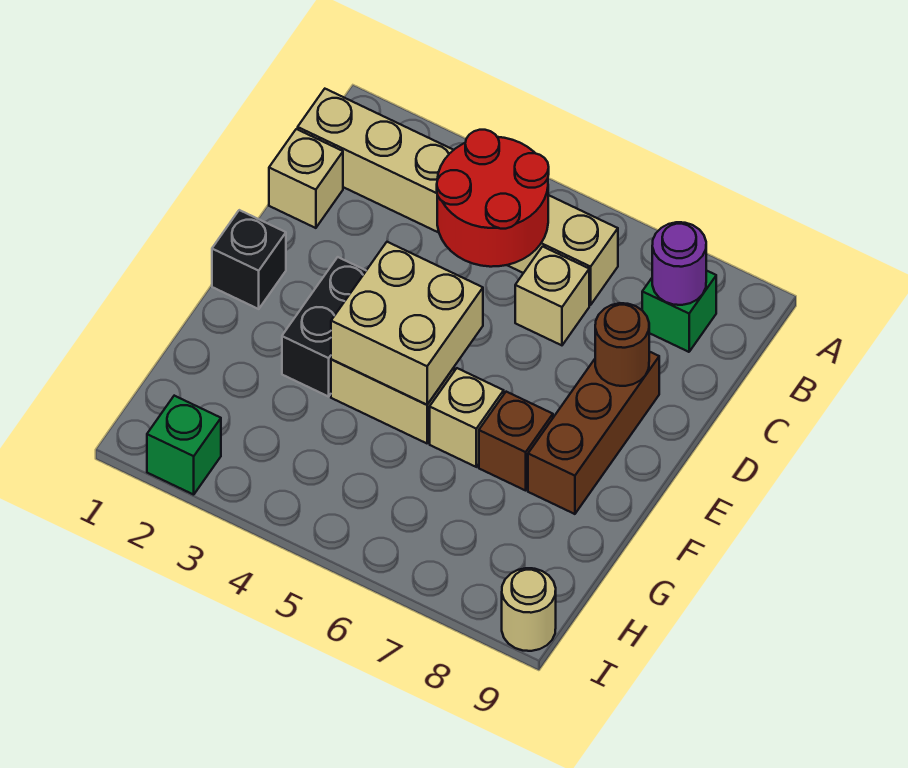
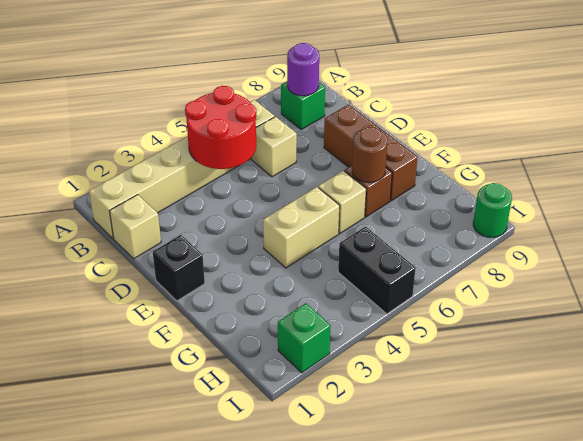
brown round brick D8 level 2 -> brown round brick F7 level 2
black brick E3:F3 level 1 -> black brick H5:I5 level 1
tan brick E4:F5 level 2 -> none
tan round brick I9 level 1 -> green round brick I9 level 1

